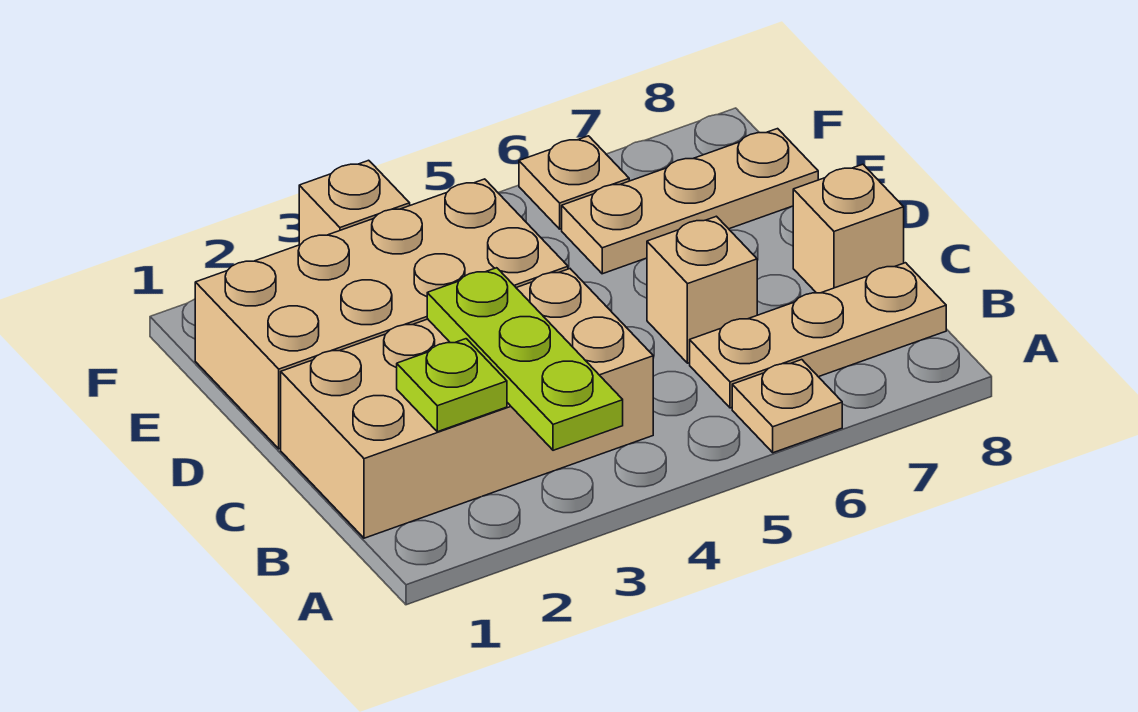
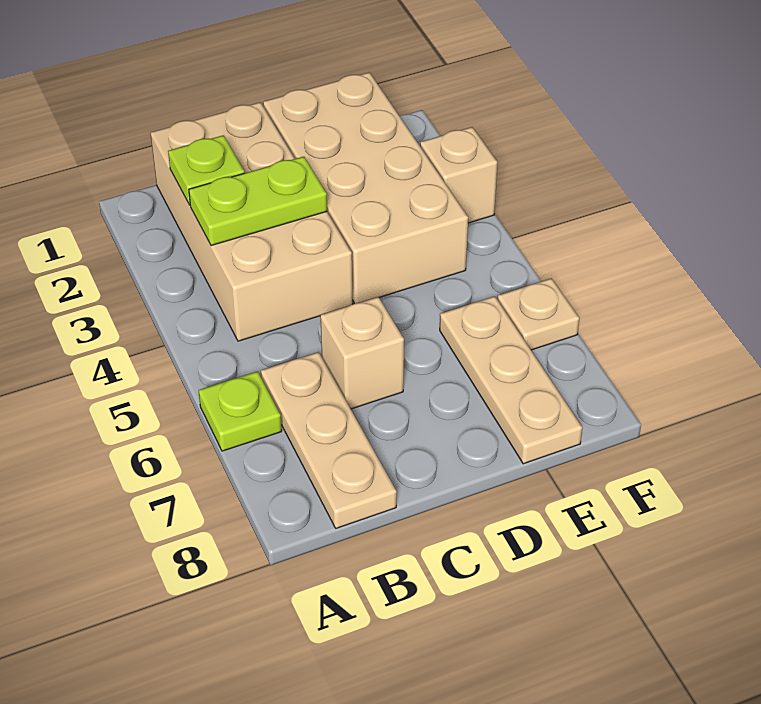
lime plate A3:C3 level 2 -> lime plate B3:C3 level 2
tan plate A6 level 1 -> lime plate A6 level 1
tan brick C8 level 1 -> none

